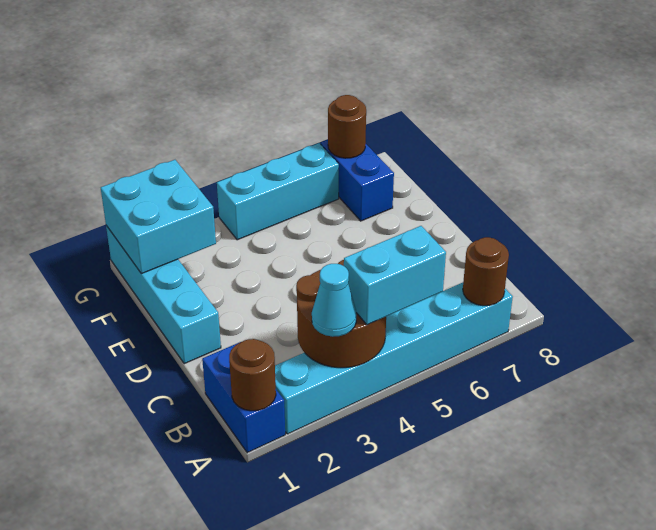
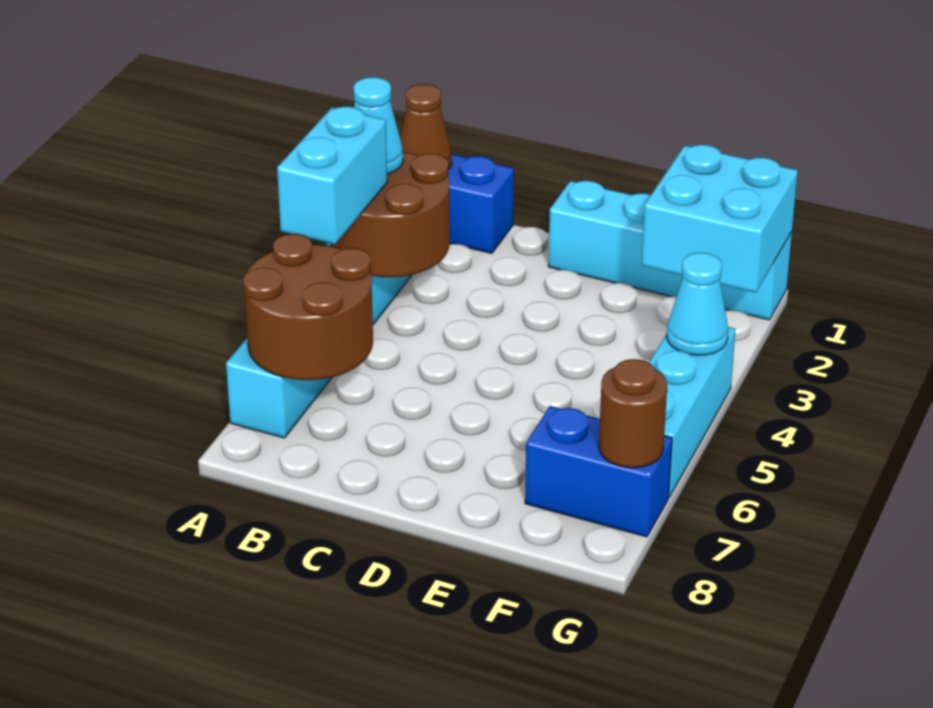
brown round brick A1 level 2 -> brown cone A1 level 2
brown round brick A7 level 2 -> brown round brick A6:B7 level 2
none -> cyan cone G4 level 2

